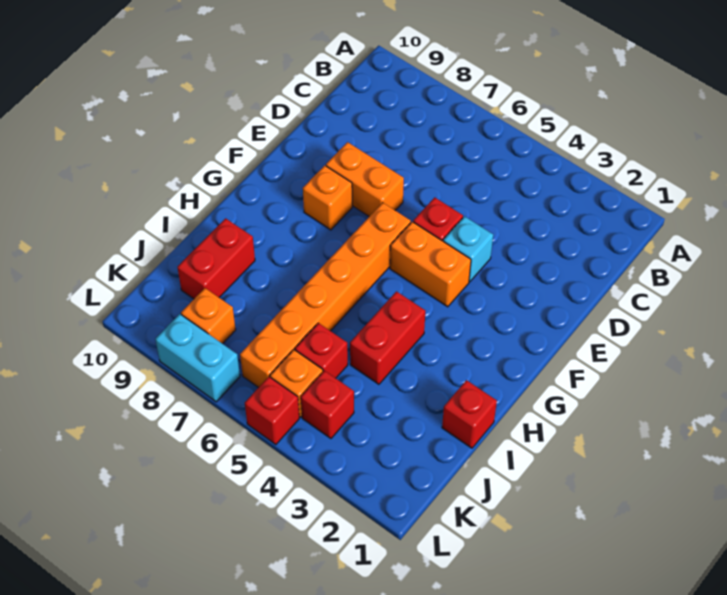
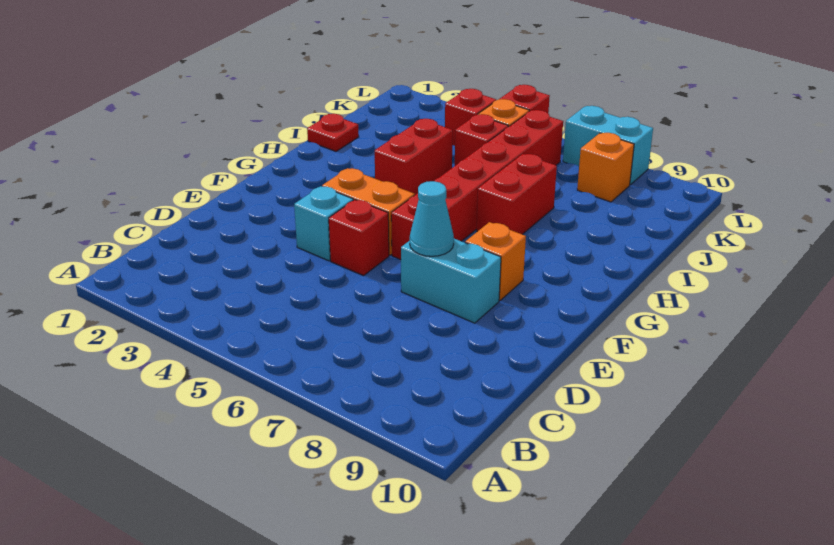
orange brick E7:E8 level 1 -> cyan brick E7:E8 level 1
none -> cyan cone E7 level 2
orange brick F6:K6 level 1 -> red brick F6:K6 level 1
red brick I1 level 1 -> red plate I1 level 1
red brick I9:J9 level 1 -> red brick H7:I7 level 1

